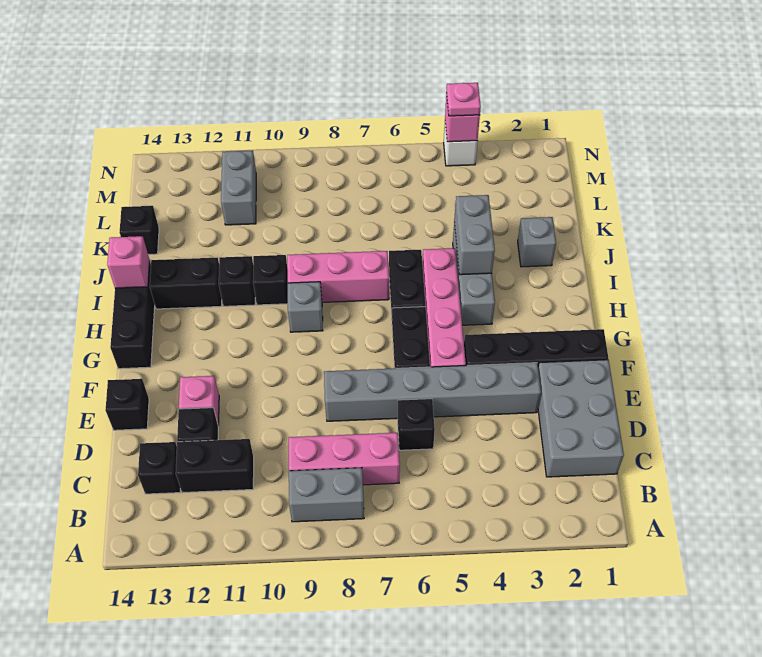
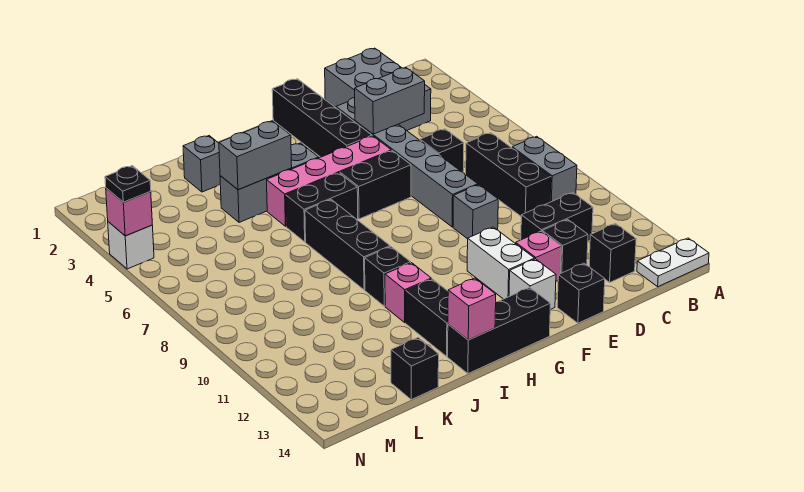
none -> white plate A14:B14 level 1
grey brick C1:E2 level 1 -> grey brick C1:D3 level 1
pink brick C7:C9 level 1 -> black brick C7:C9 level 1
black brick C11:C12 level 1 -> black brick C11:D11 level 1
none -> white brick F11:F12 level 1
none -> white brick F13 level 1
grey brick H9 level 1 -> grey brick E9 level 1
pink brick I7:I9 level 1 -> black brick I7:I9 level 1
black brick I11 level 1 -> pink brick I11 level 1
grey brick L11:M11 level 1 -> grey brick D4:E4 level 2
pink plate N4 level 3 -> black plate N4 level 3

